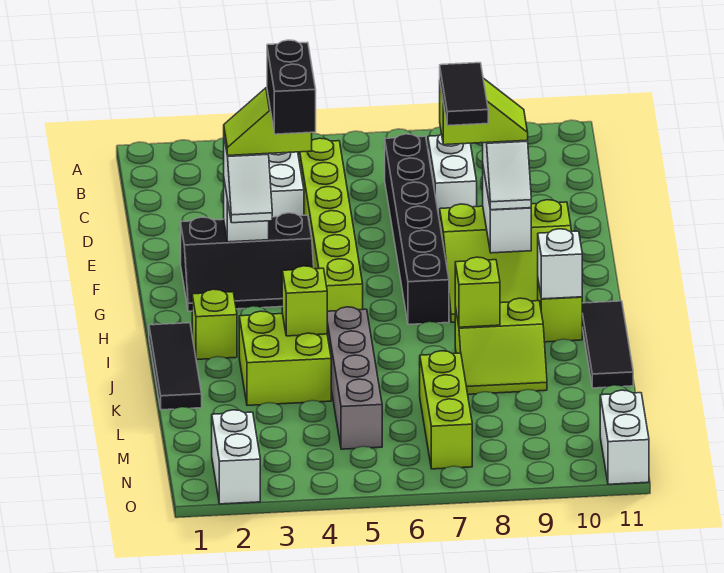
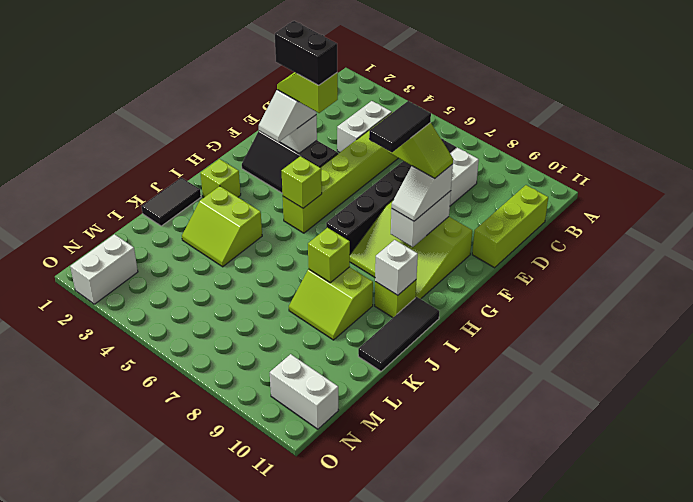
black brick F4:G4 level 5 -> black brick F3:F4 level 5
black tile I1:K1 level 1 -> black tile J1:K1 level 1
lime brick J3:K4 level 1 -> lime slope J3:K4 level 1 top J
lime brick J4 level 2 -> lime brick H5 level 2
grey brick J5:M5 level 1 -> none
lime brick L7:N7 level 1 -> lime brick C11:E11 level 1
white brick N11:O11 level 1 -> white brick N10:N11 level 1

